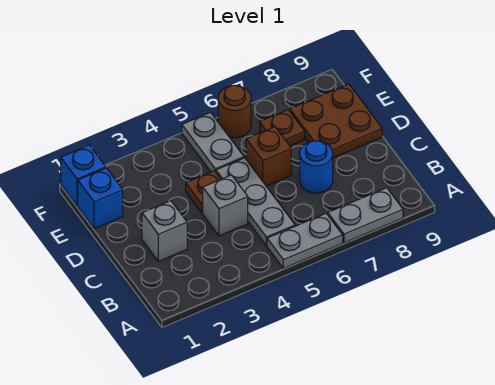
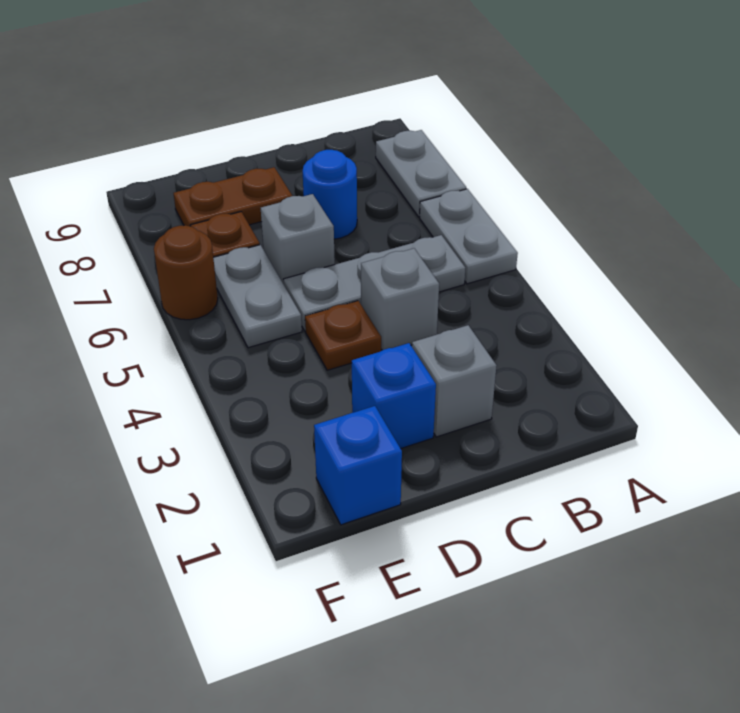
brown brick D6 level 1 -> grey brick D6 level 1
brown plate D8:E9 level 1 -> brown plate D8:E8 level 1
grey plate E5:F5 level 1 -> grey plate E5:E6 level 1
blue brick F1 level 1 -> blue brick D2 level 1

